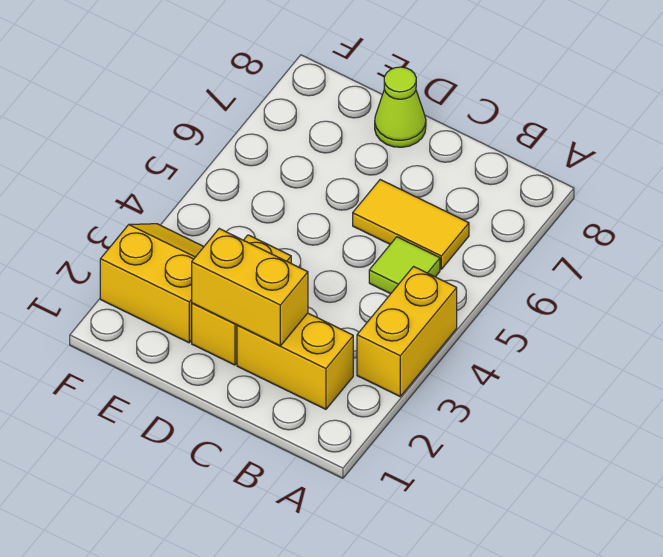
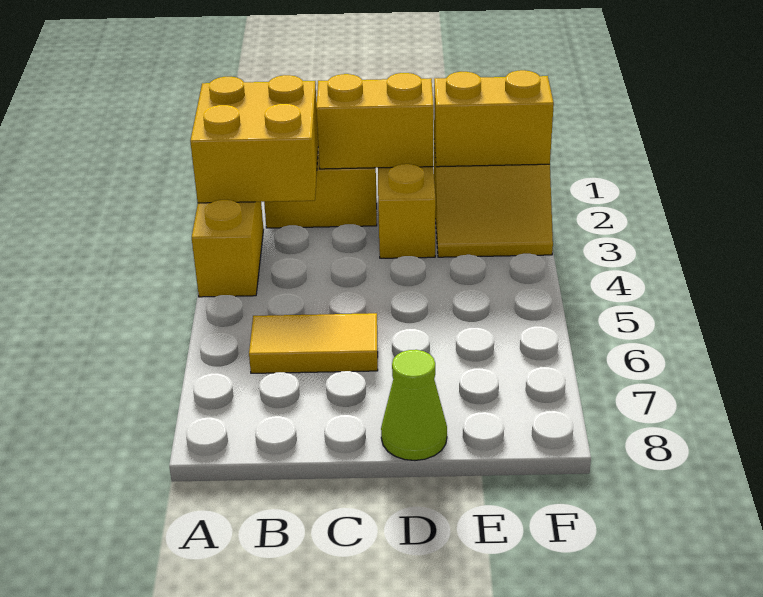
none -> yellow brick A2:B3 level 2
lime tile B5 level 1 -> none
none -> yellow brick E2:F2 level 2

